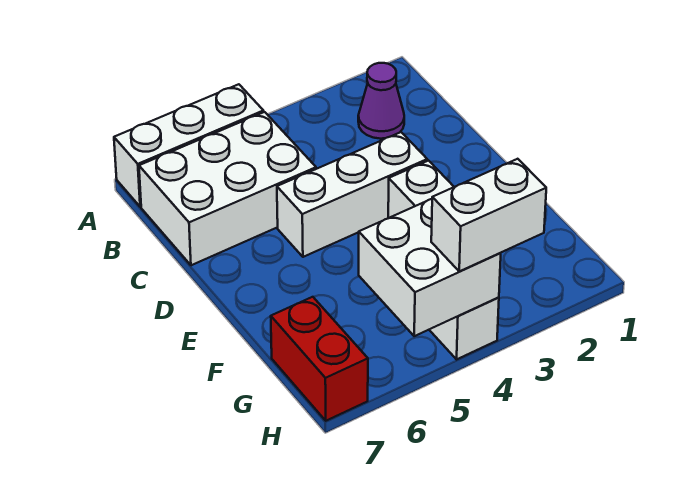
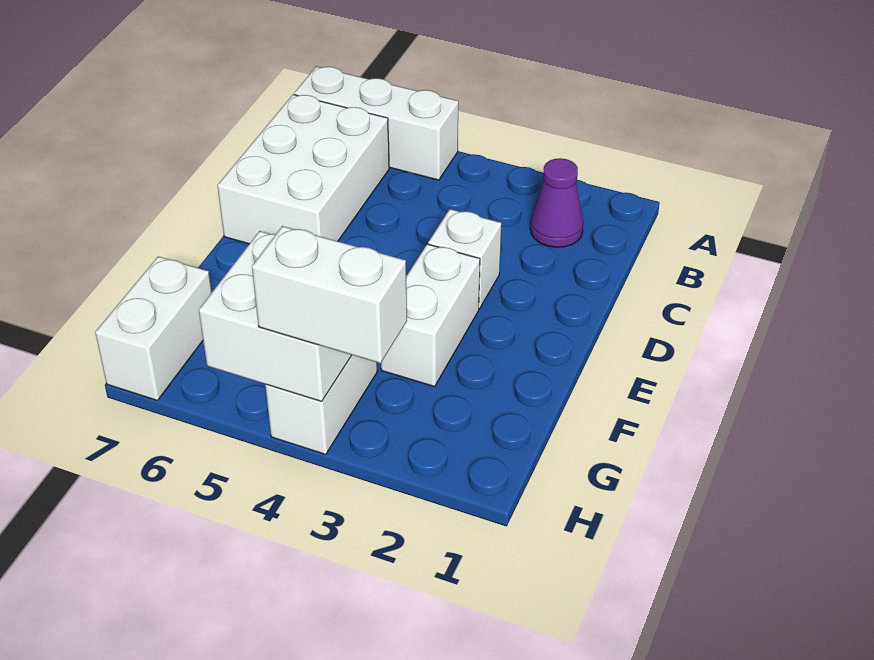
white brick B5:C7 level 1 -> white brick B6:D7 level 1
white brick D3:D5 level 1 -> white brick D3 level 1
red brick G7:H7 level 1 -> white brick G7:H7 level 1

